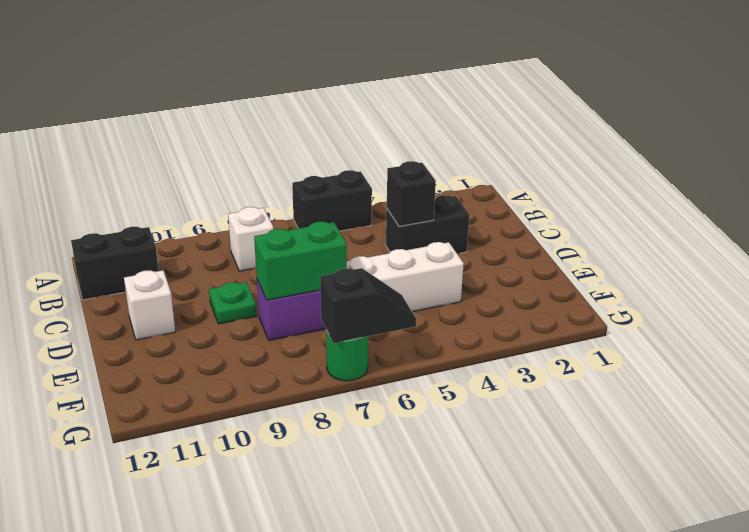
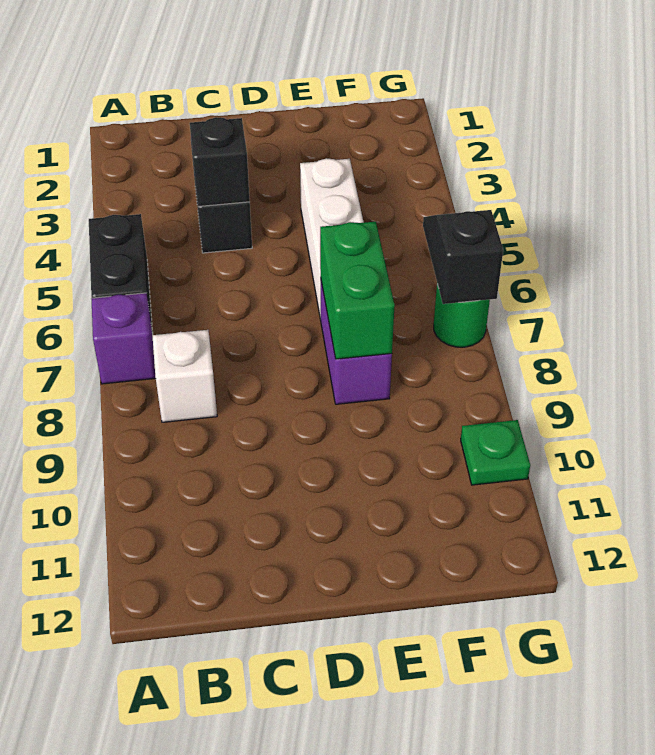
none -> purple brick A7 level 1
black brick B11:B12 level 1 -> none
green plate D9 level 1 -> green plate G10 level 1
white brick D11 level 1 -> none

